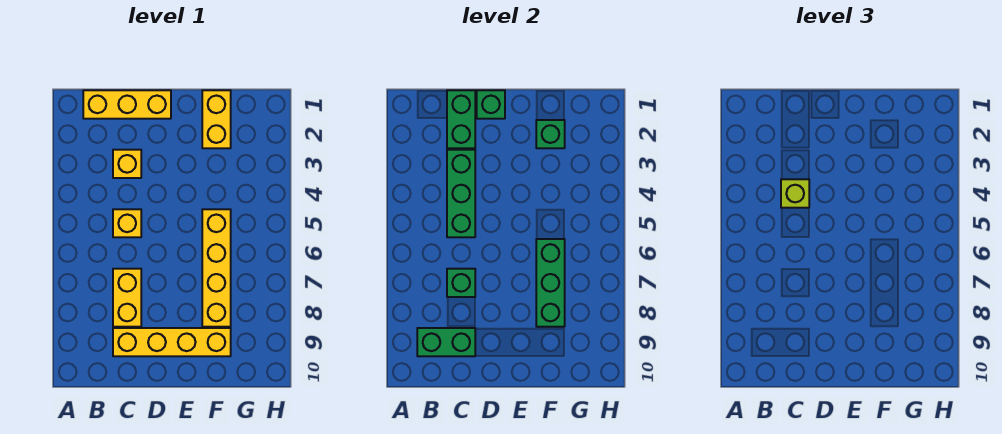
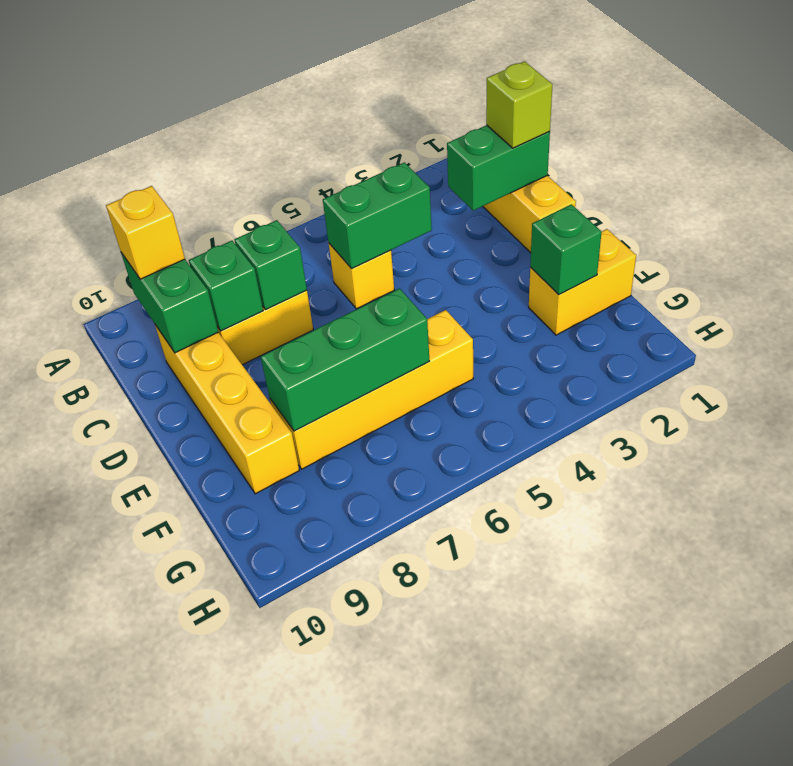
yellow brick C3 level 1 -> yellow brick B9 level 3
green brick C3:C5 level 2 -> green brick C4:C5 level 2
lime brick C4 level 3 -> lime brick C1 level 3
green brick D1 level 2 -> green brick C8 level 2

